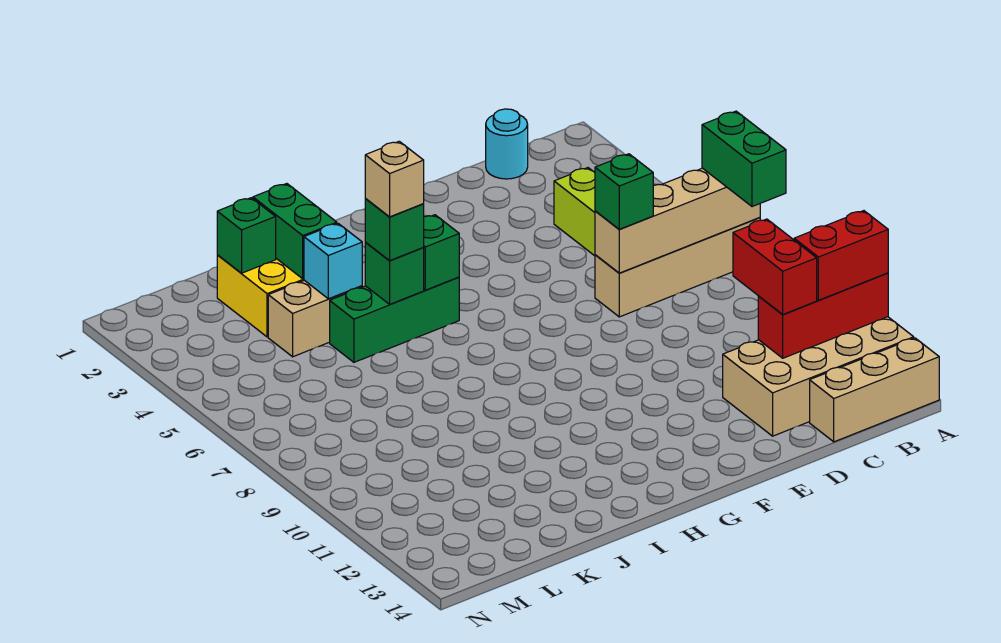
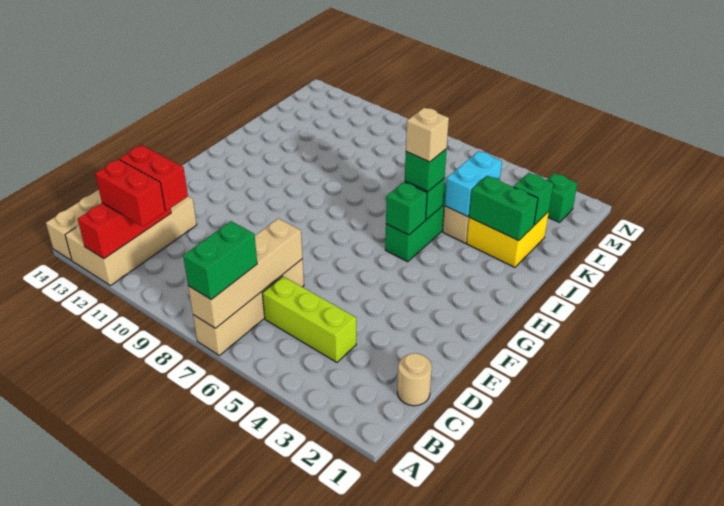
green brick A7:A8 level 3 -> green brick A7:B7 level 3
red brick A12:B12 level 3 -> red brick B11:B12 level 3
cyan round brick C1 level 1 -> tan round brick C1 level 1
green brick D7 level 3 -> green brick M2 level 1
cyan brick J4 level 2 -> cyan brick J4:K4 level 2

